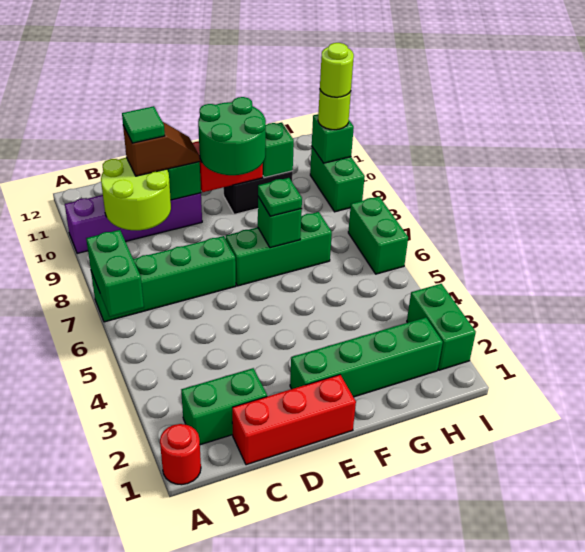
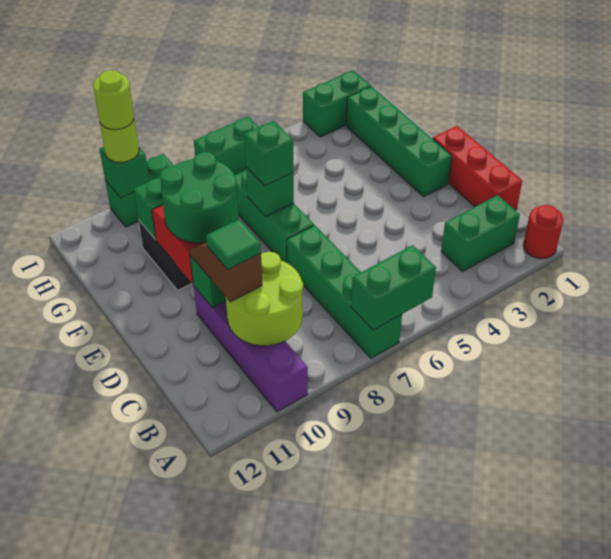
green brick B2:C2 level 1 -> green brick B2:B3 level 1
green plate F7 level 3 -> green brick F7 level 3

